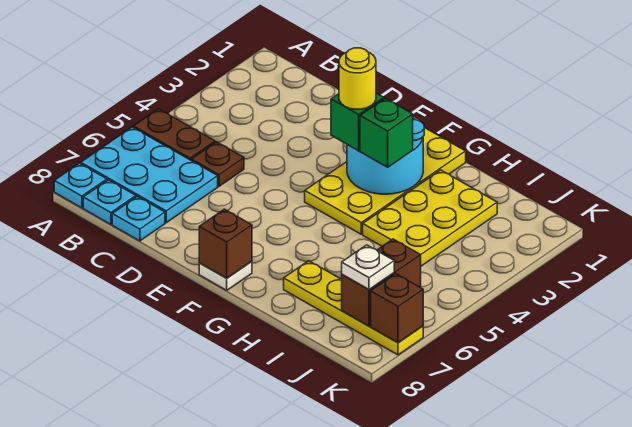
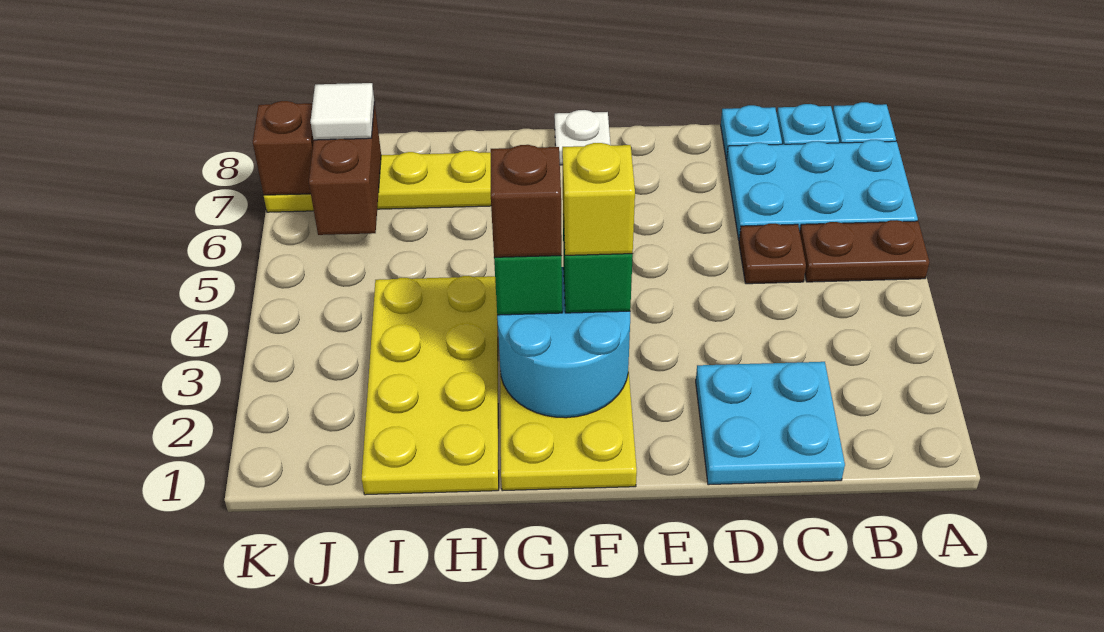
none -> cyan plate C1:D2 level 1
yellow round brick F3 level 4 -> yellow brick F3 level 4
brown brick F8 level 2 -> brown brick G3 level 4
yellow plate H2:I4 level 1 -> yellow plate H1:I4 level 1
white plate J7 level 3 -> white tile J7 level 3

